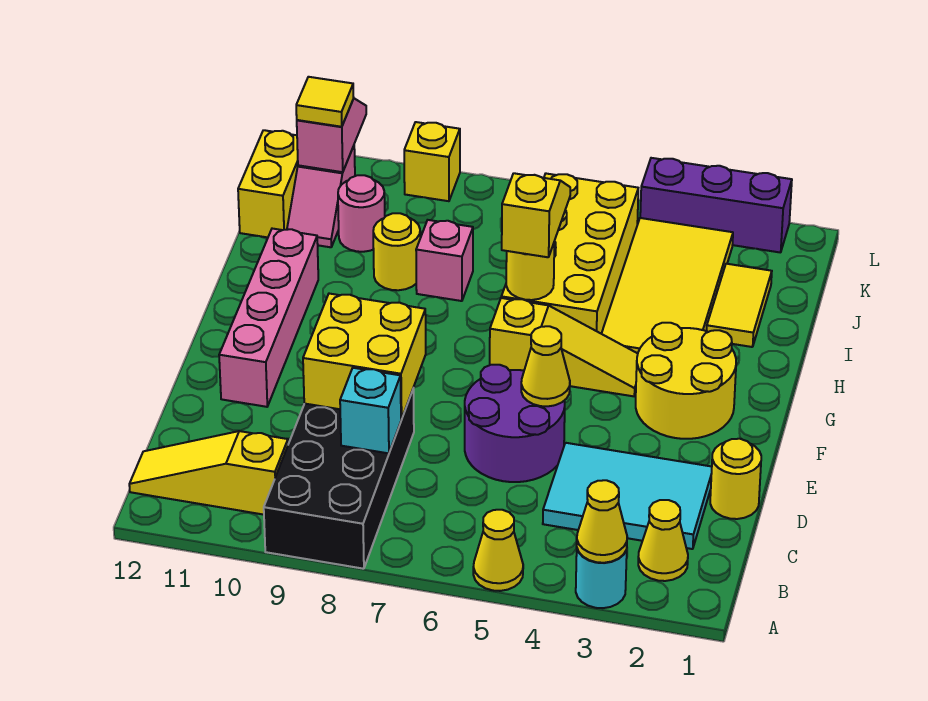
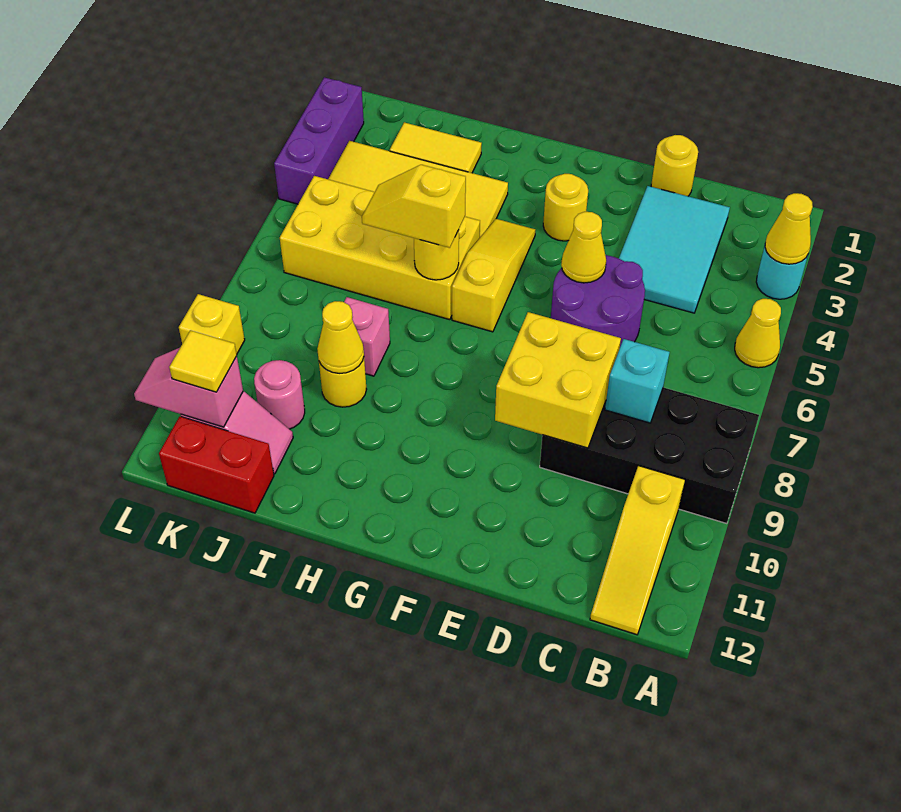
yellow cone B2 level 1 -> yellow cone I9 level 2
pink brick E11:H11 level 1 -> none
yellow round brick F2:G3 level 1 -> yellow round brick F3 level 1
yellow brick J12:K12 level 1 -> red brick J12:K12 level 1

